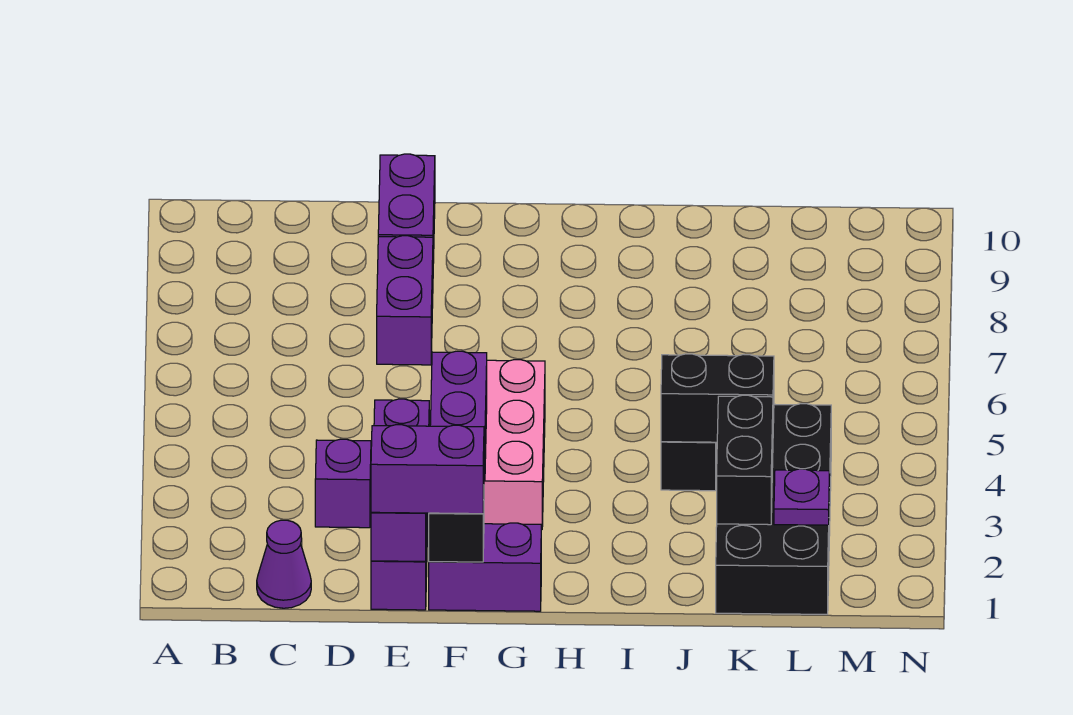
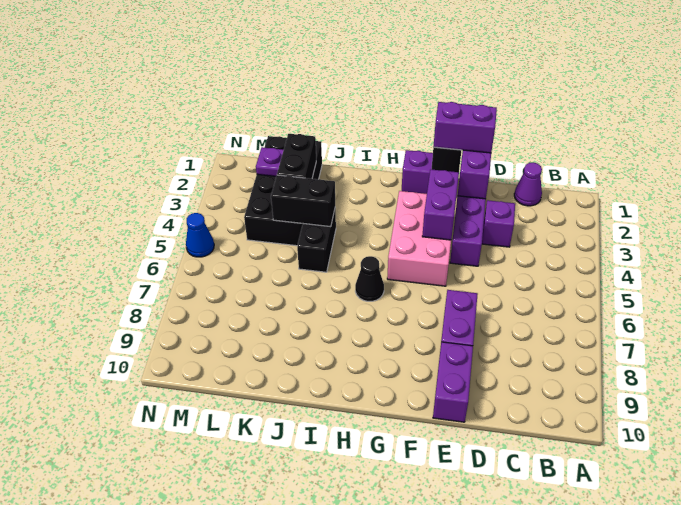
none -> black cone H6 level 1
none -> blue cone N5 level 1

